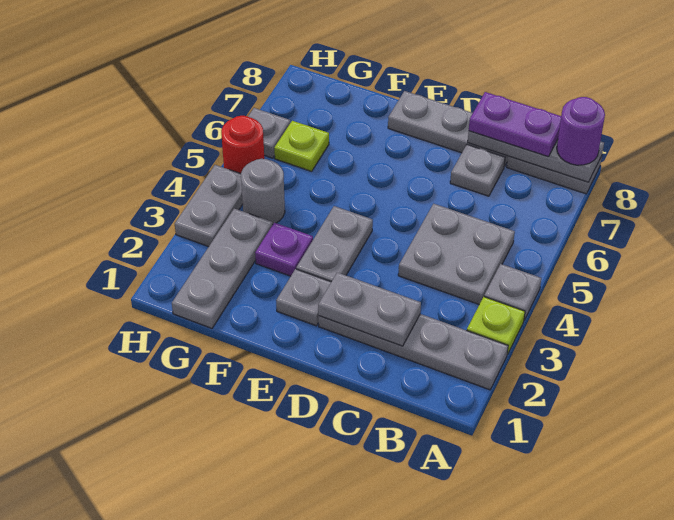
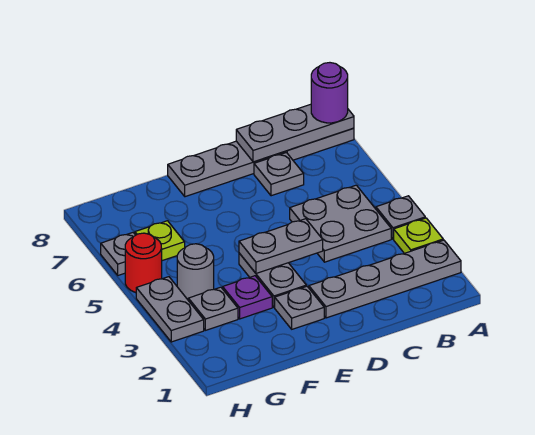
purple plate B8:C8 level 3 -> none
grey plate C2:D2 level 2 -> grey plate D4:E4 level 2
grey plate G1:G3 level 1 -> grey plate G3 level 1

